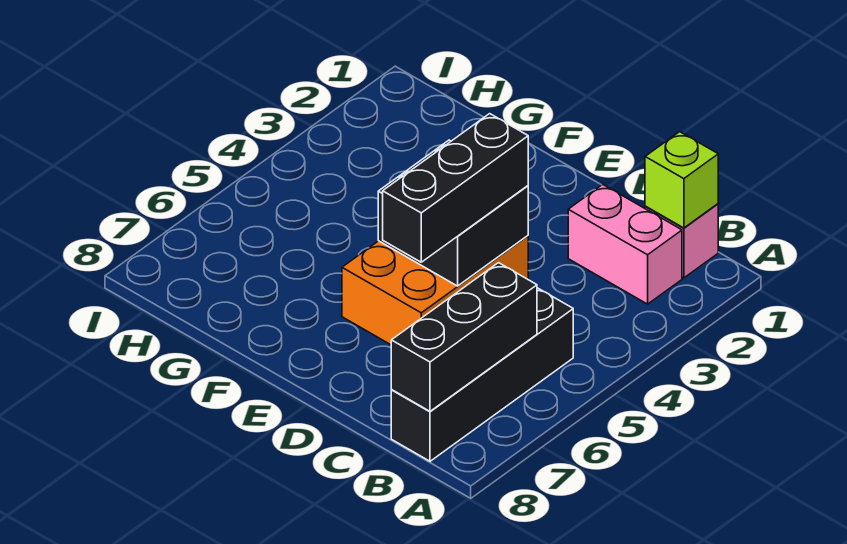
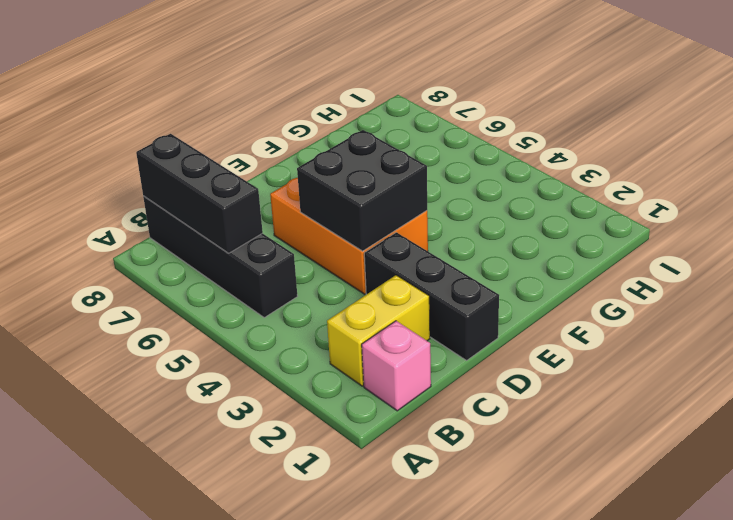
lime brick B1 level 2 -> none
pink brick B2:C2 level 1 -> yellow brick B2:C2 level 1
black brick D4:D6 level 3 -> black brick D1:D3 level 1

